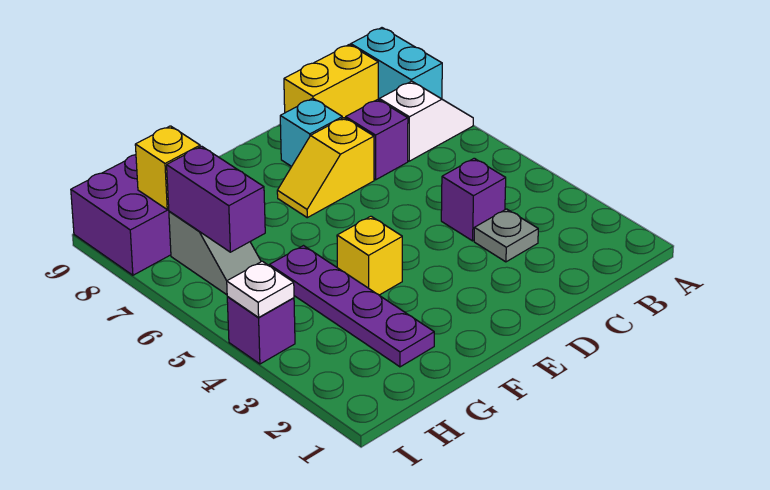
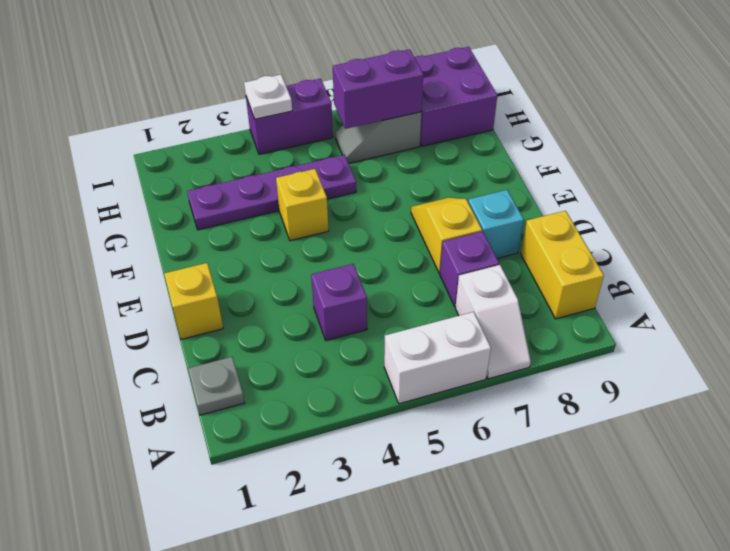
none -> white brick A5:A6 level 1
cyan brick A8:A9 level 1 -> none
grey plate C3 level 1 -> grey plate B1 level 1
yellow brick H8 level 2 -> yellow brick D1 level 1
purple brick I4 level 1 -> purple brick I4:I5 level 1

